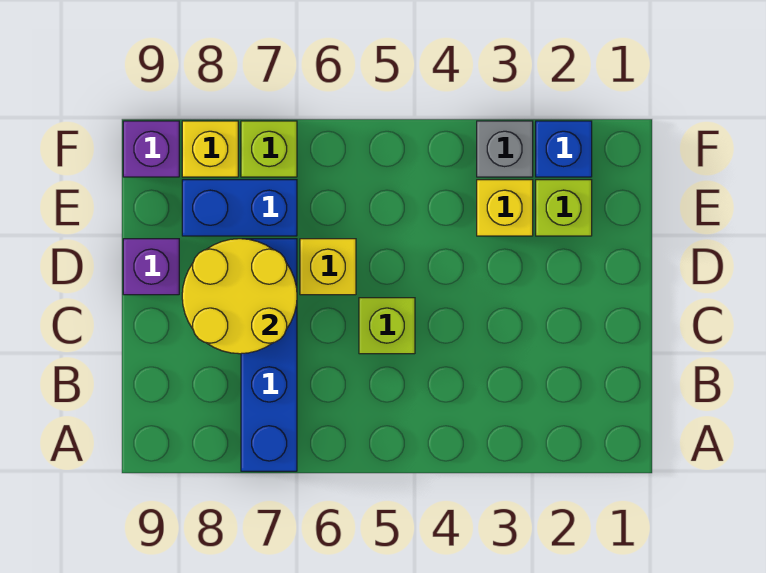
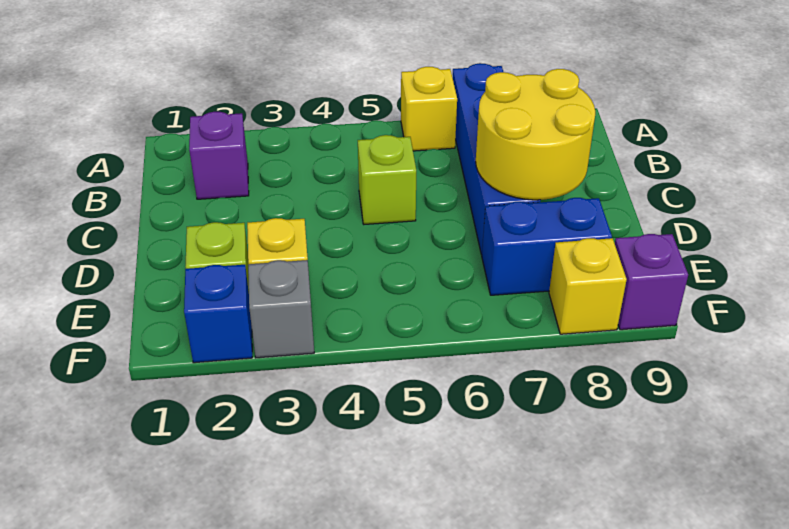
yellow brick D6 level 1 -> yellow brick A6 level 1
purple brick D9 level 1 -> purple brick B2 level 1
lime brick F7 level 1 -> none

